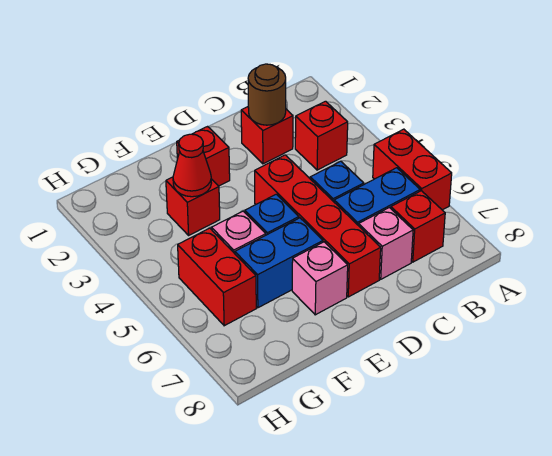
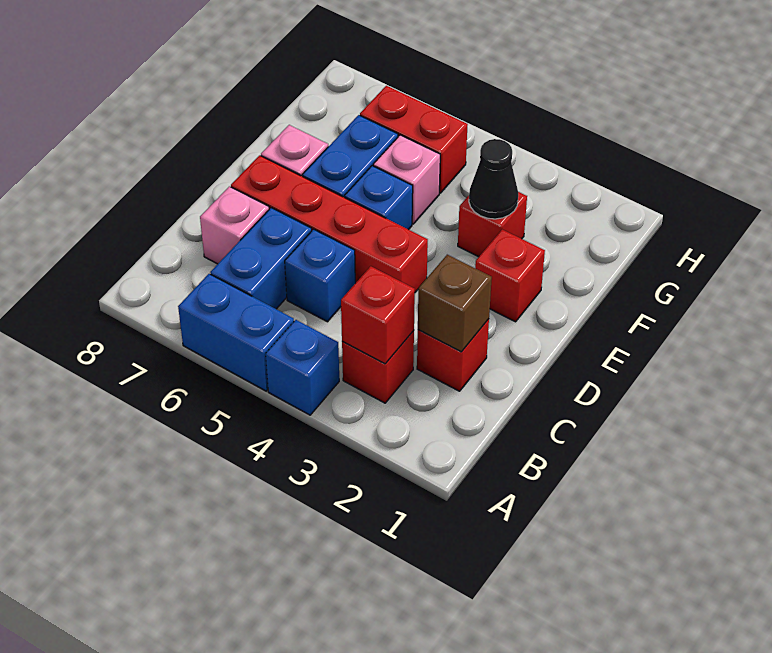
none -> blue brick A4 level 1
red brick A5:A6 level 1 -> blue brick A5:A6 level 1
red brick B7 level 1 -> red brick B3 level 2
brown round brick C2 level 2 -> brown brick C2 level 2
red cone F3 level 2 -> black cone F3 level 2

